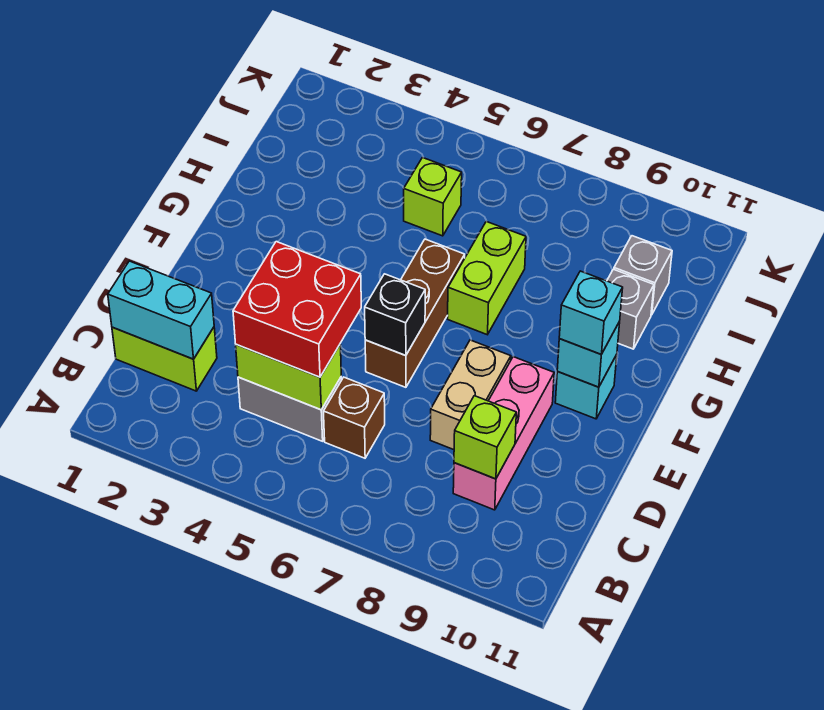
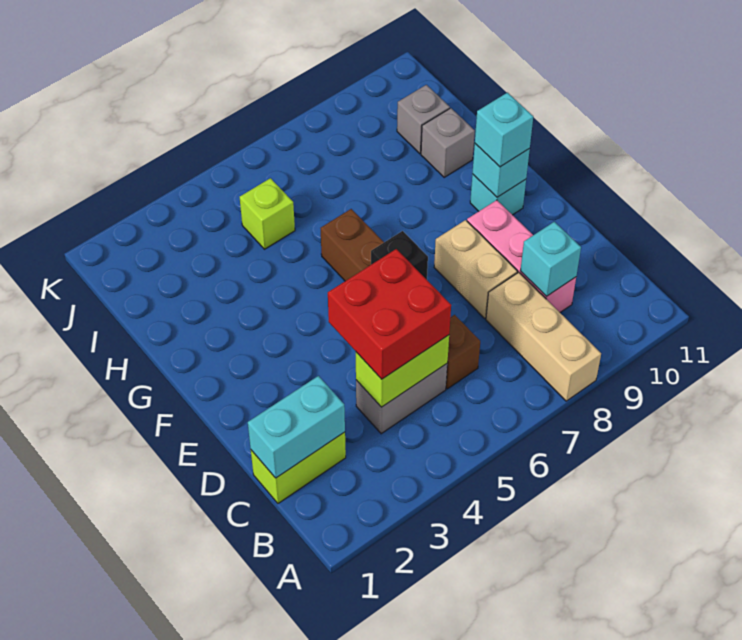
none -> tan brick A8:C8 level 1
lime brick C9 level 2 -> cyan brick C9 level 2
lime brick G7:H7 level 1 -> none

